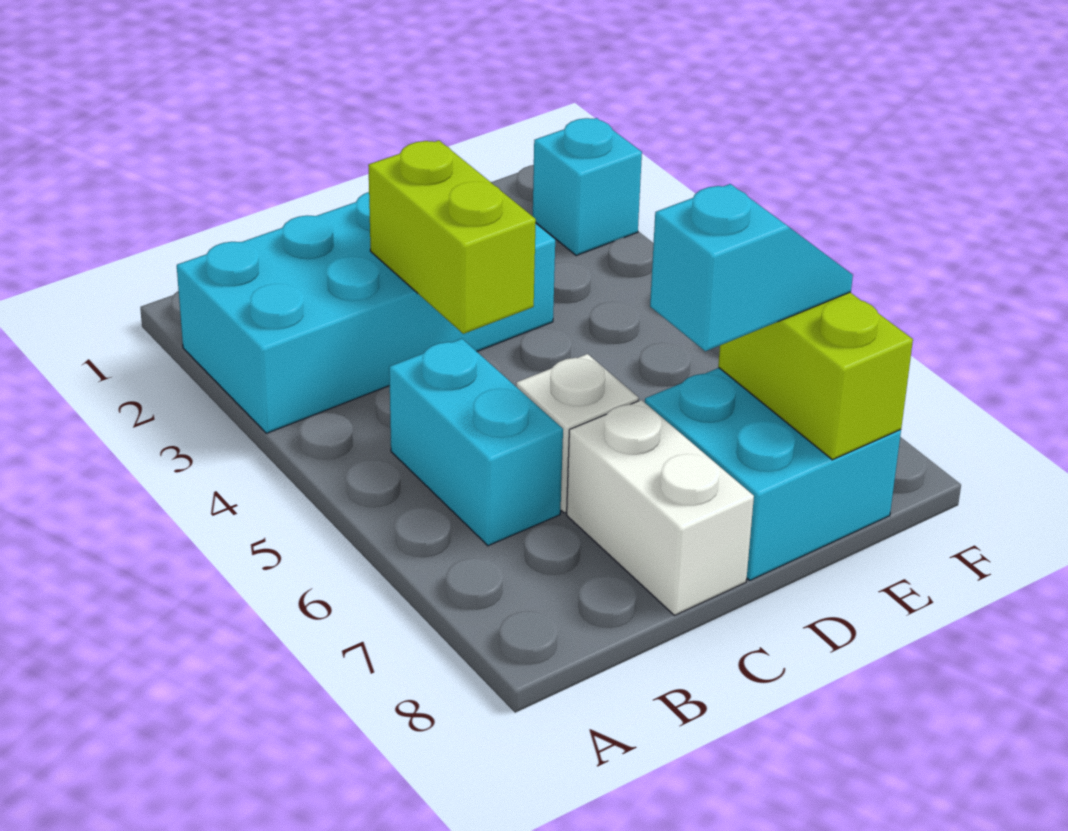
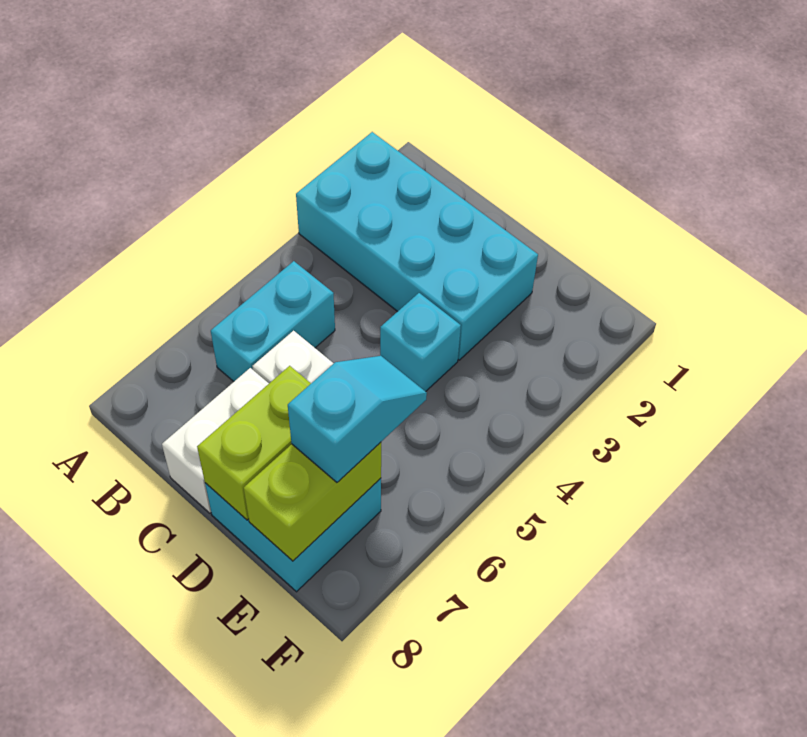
lime brick C3:C4 level 2 -> lime brick D7:D8 level 2
cyan slope D7:E7 level 3 top D -> cyan slope E6:E7 level 3 top 7
cyan brick F2 level 1 -> cyan brick D4 level 1

